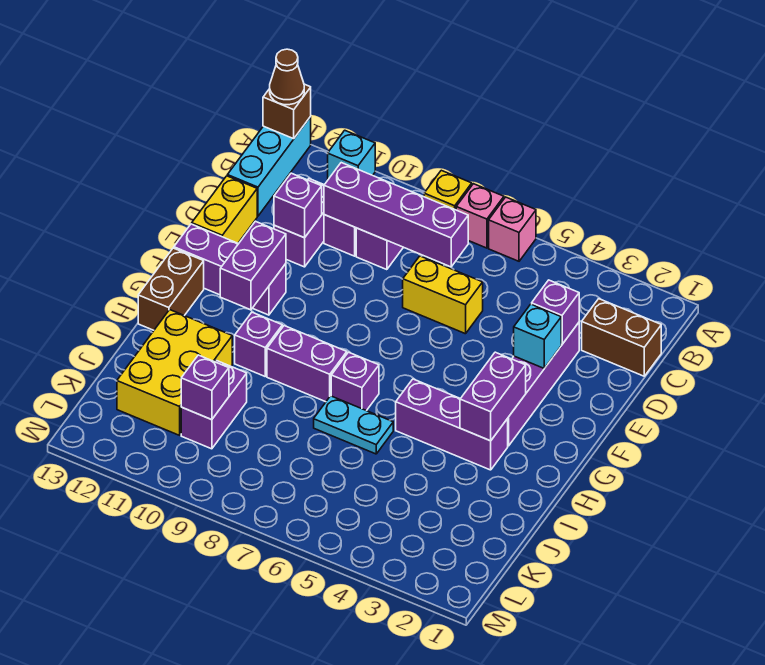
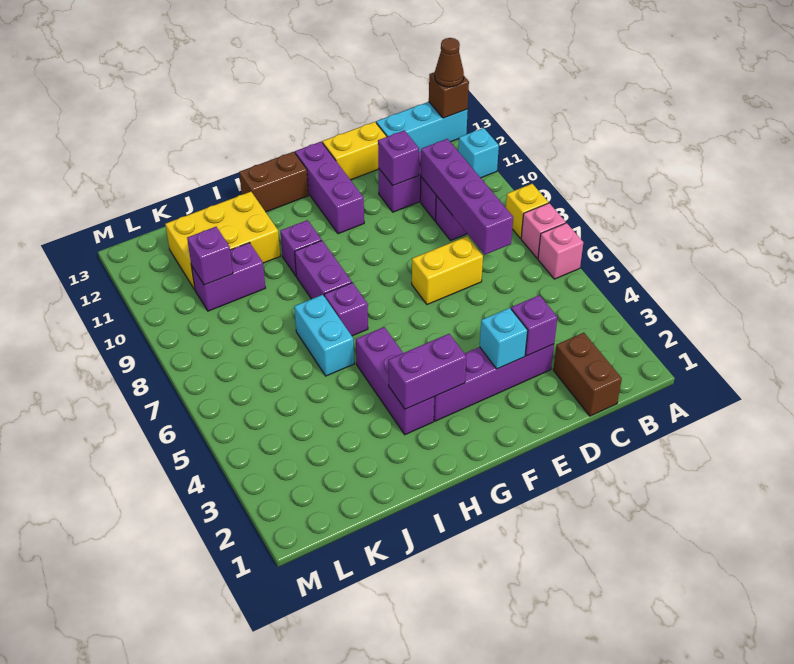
yellow brick D6:D7 level 1 -> yellow brick D7:E7 level 1
purple brick F11:G11 level 2 -> none
cyan plate I6:I7 level 1 -> cyan brick I6:I7 level 1

